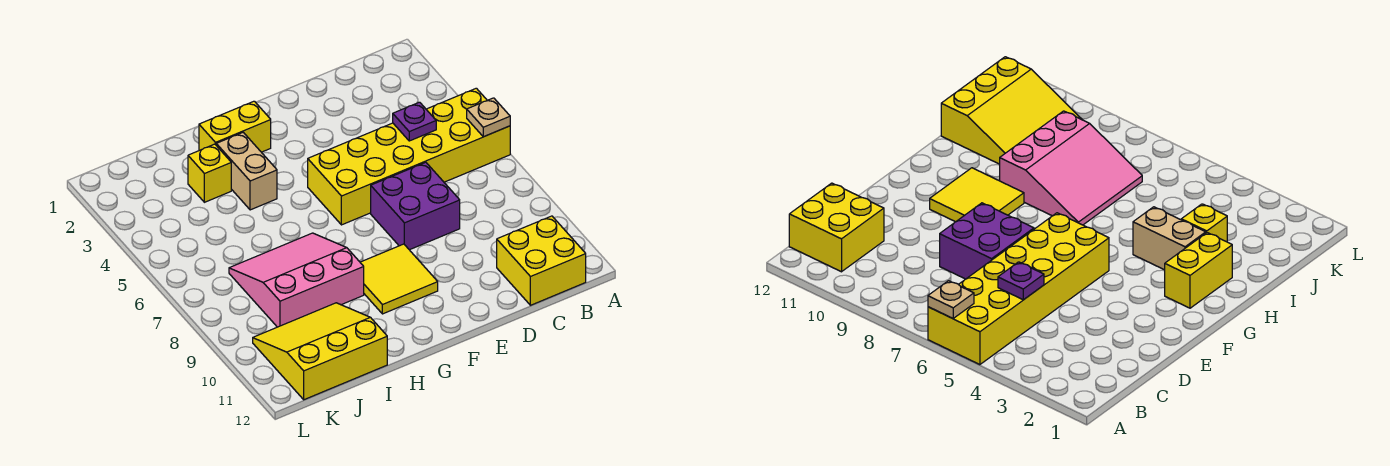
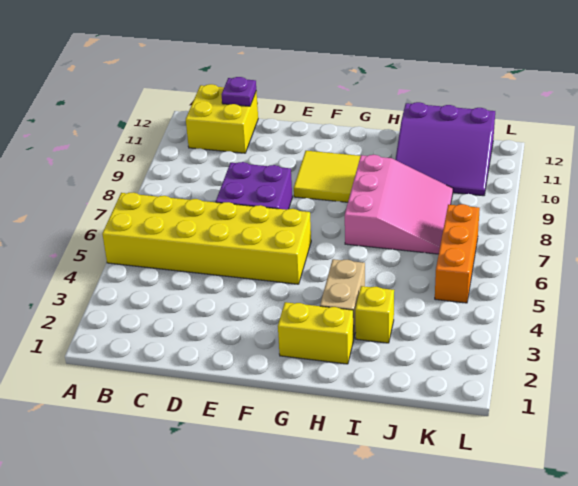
tan plate A6 level 2 -> none
purple plate C5 level 2 -> purple plate C12 level 2
pink slope H7:J9 level 1 top 9 -> pink slope H7:J9 level 1 top H
yellow slope I10:K12 level 1 top 12 -> purple slope I10:K12 level 1 top 12
none -> orange brick K5:K7 level 1

